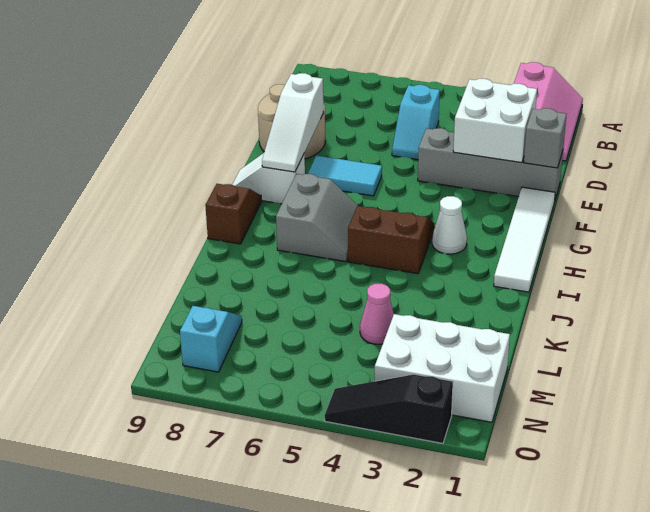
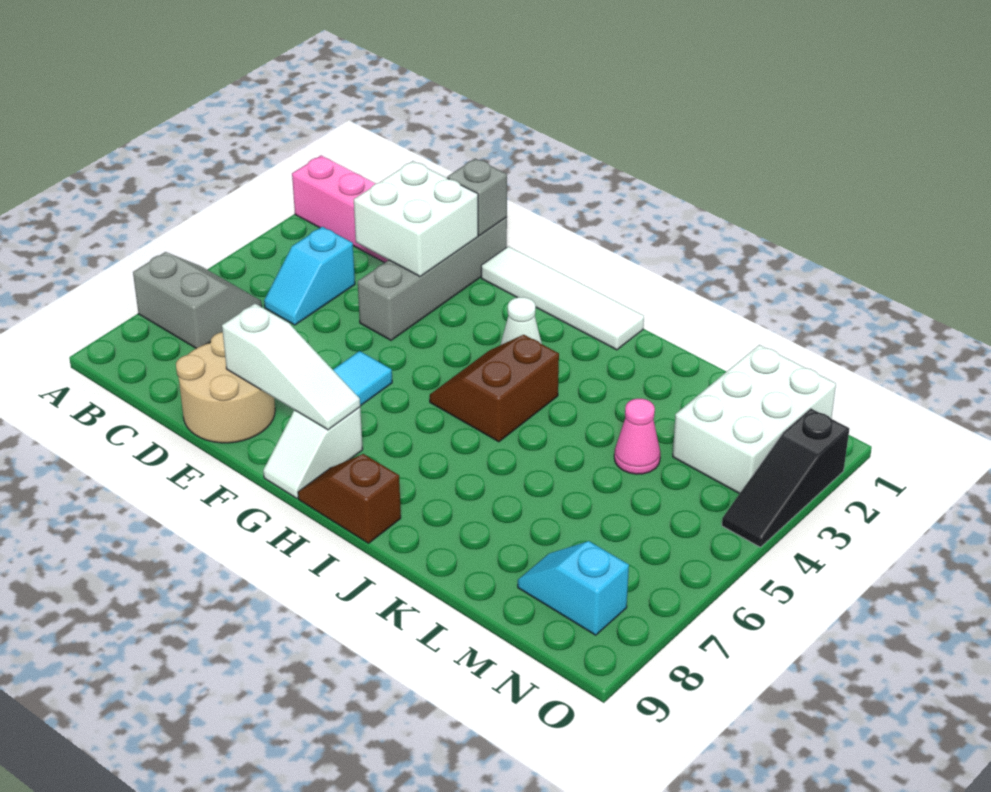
cyan slope C5:D5 level 1 top C -> cyan slope C4:C5 level 1 top 4
grey slope H6:I7 level 1 top 7 -> grey slope A6:B7 level 1 top 7

